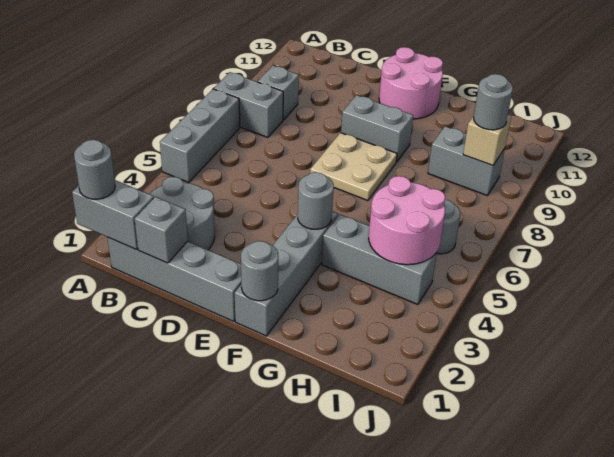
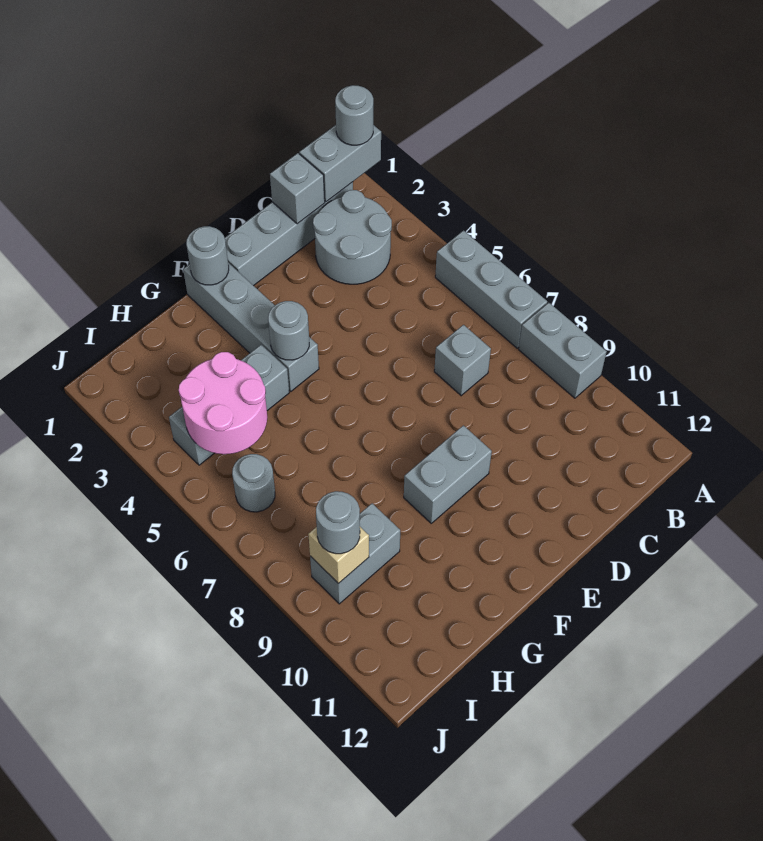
grey brick A8:B8 level 1 -> grey brick A8:A9 level 1
grey brick B9 level 1 -> grey brick C7 level 1
tan plate E7:F8 level 1 -> none
pink round brick E11:F12 level 1 -> none

